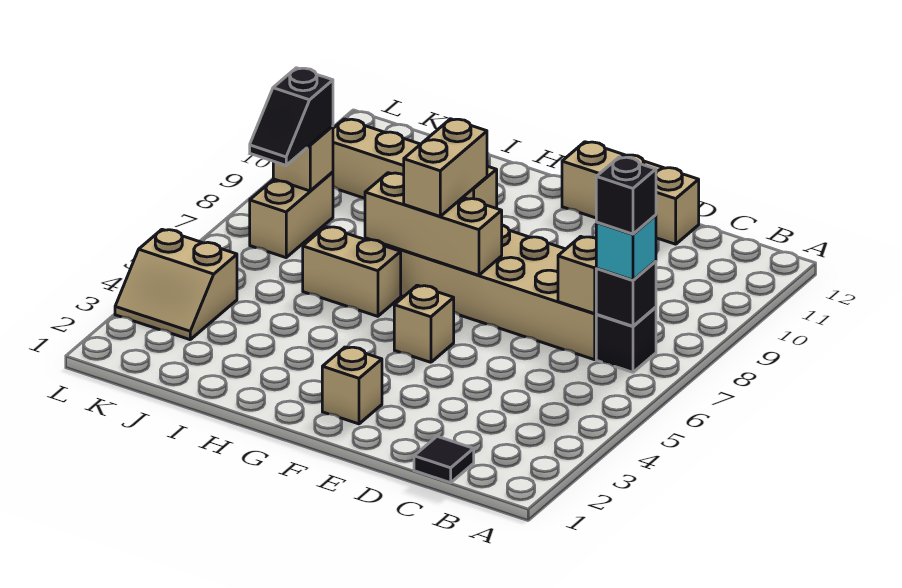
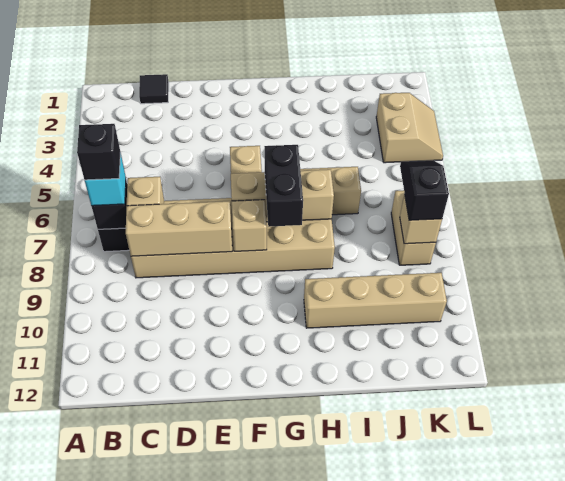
tan brick D12:F12 level 1 -> tan brick C8:E8 level 2
tan brick F2 level 1 -> tan brick F8 level 2
tan brick G7:G8 level 3 -> black brick G7:G8 level 3
tan slope K3:L4 level 1 top 4 -> tan slope K3:L4 level 1 top K

